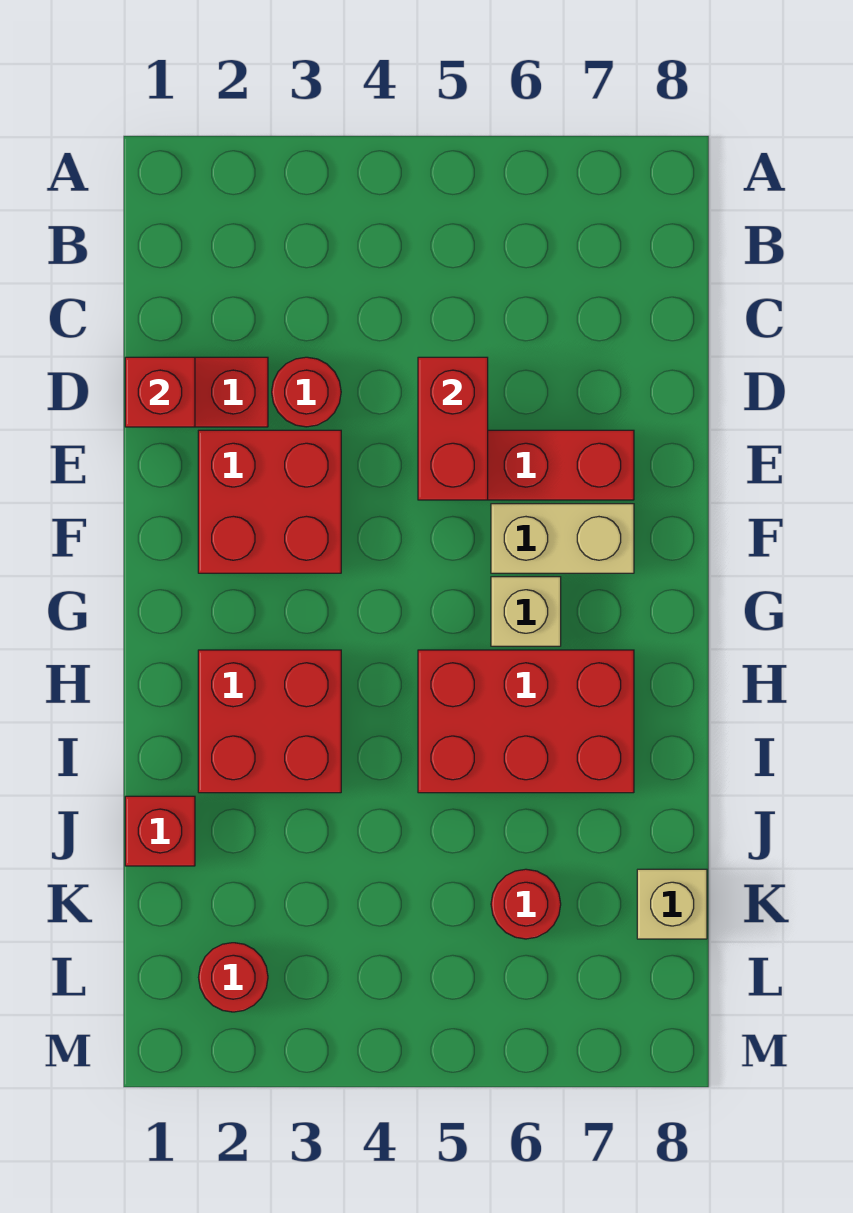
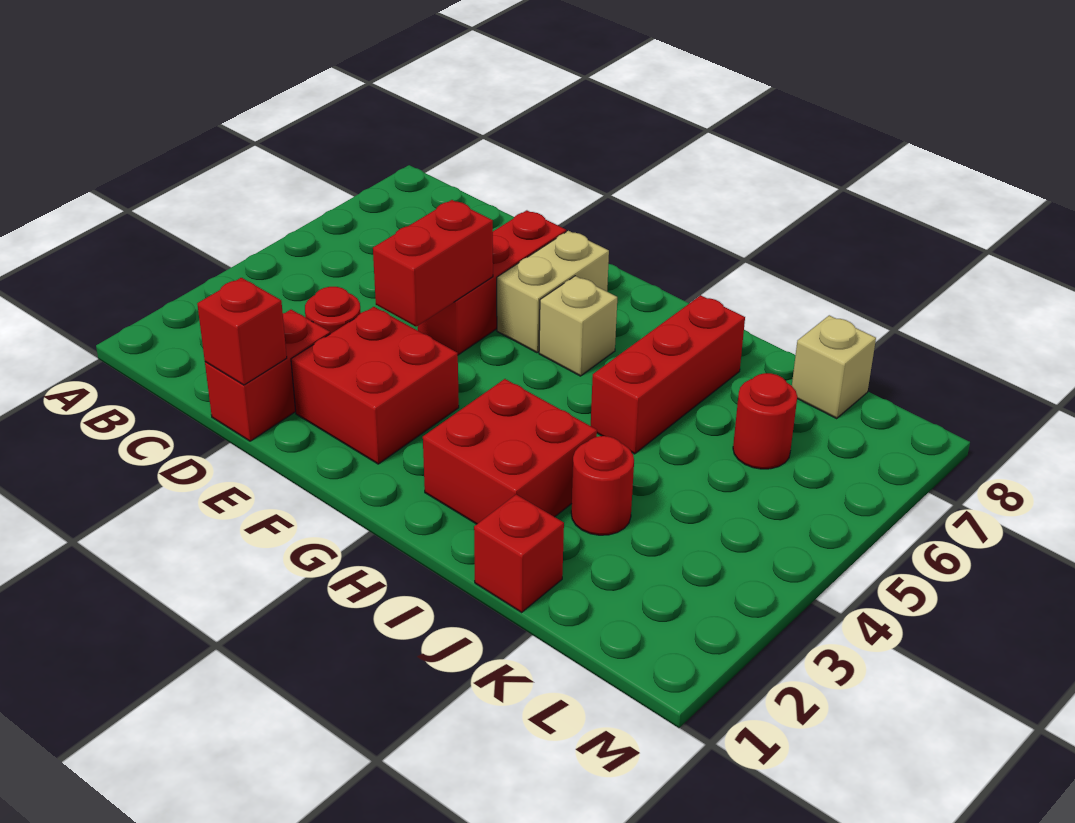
red brick D5:E5 level 2 -> red brick E4:E5 level 2
red brick H5:I7 level 1 -> red brick I5:I7 level 1
red round brick L2 level 1 -> red round brick J3 level 1

